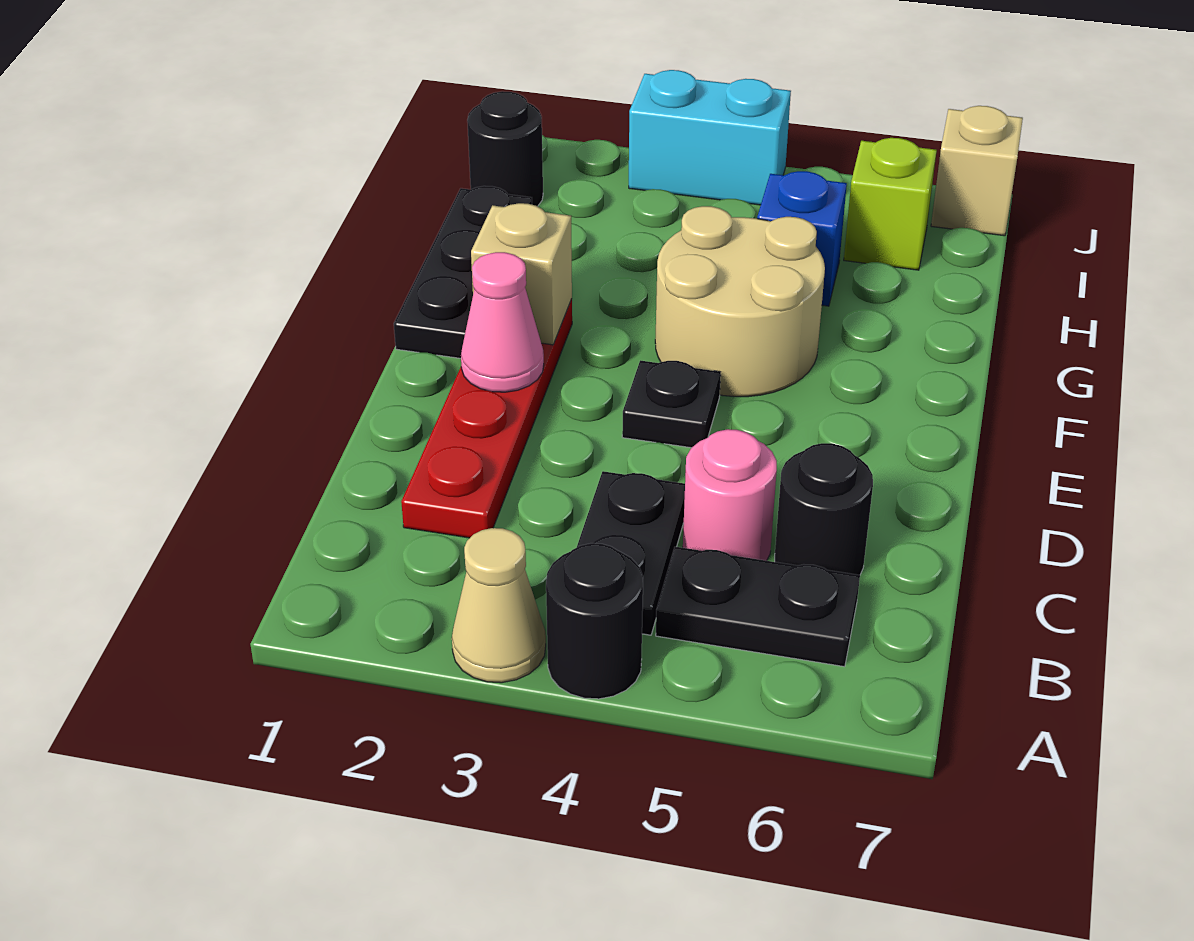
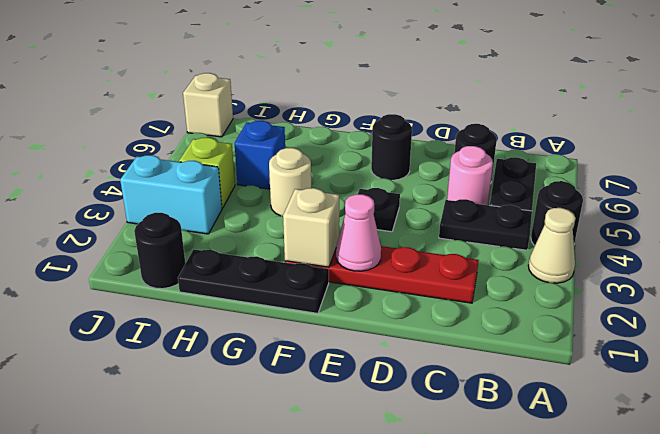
none -> black round brick E6 level 1
tan round brick F4:G5 level 1 -> tan round brick G4 level 1
lime brick I6 level 1 -> lime brick I4 level 1
cyan brick J3:J4 level 1 -> cyan brick I3:J3 level 1

